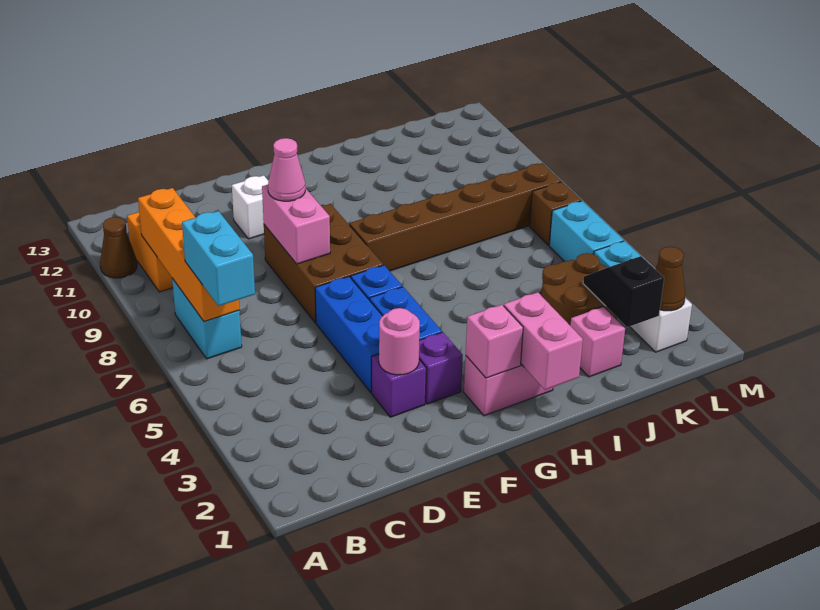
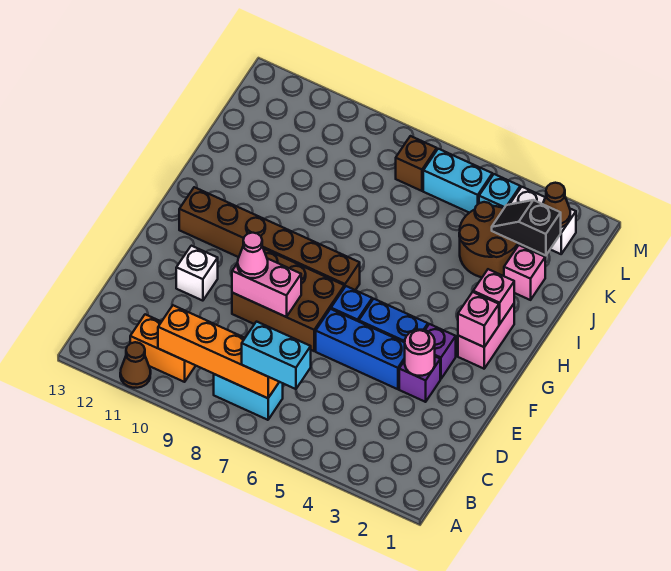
brown brick G8:L8 level 1 -> brown brick G7:G12 level 1
pink brick H1:H2 level 2 -> pink brick H2 level 2

